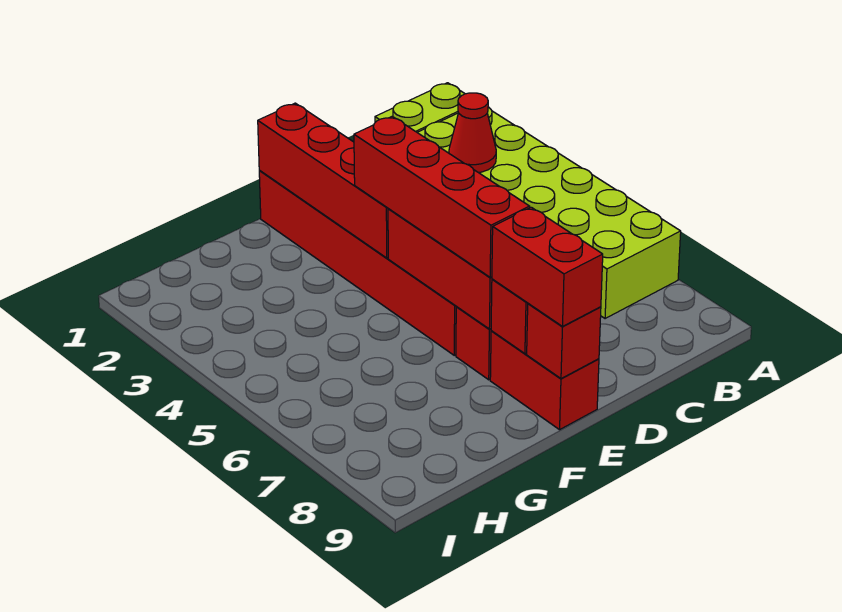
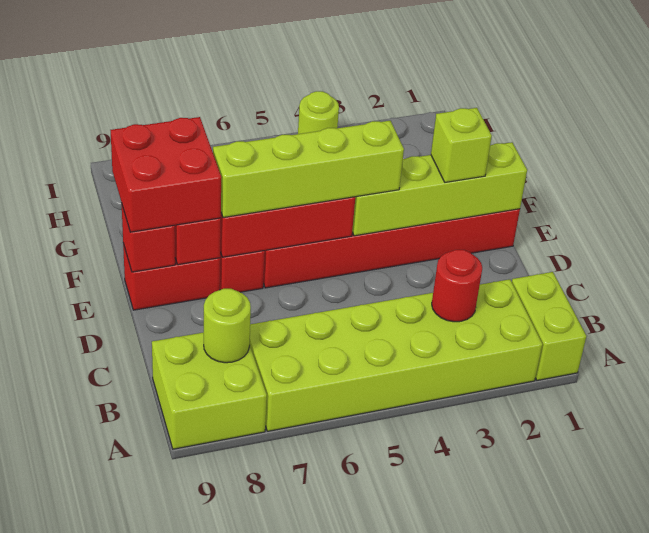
none -> lime brick A8:B9 level 1
red cone B3 level 2 -> red round brick B3 level 2
none -> lime round brick B8 level 2
red brick E1:E4 level 2 -> lime brick E1:E4 level 2
none -> lime brick E2 level 3
red brick E4:E7 level 3 -> lime brick E4:E7 level 3
red brick E8:E9 level 3 -> red brick E8:F9 level 3
none -> lime round brick I4 level 1

